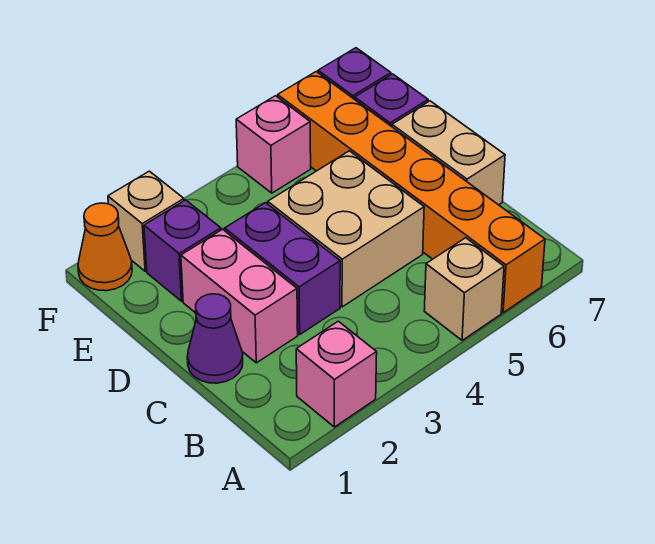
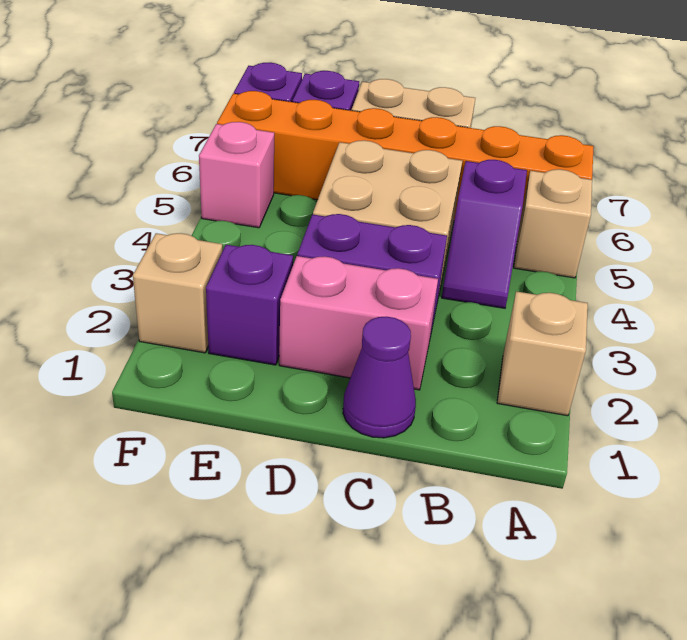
pink brick A2 level 1 -> tan brick A2 level 1
none -> purple slope B4:B5 level 1 top 5
orange cone F1 level 1 -> none

